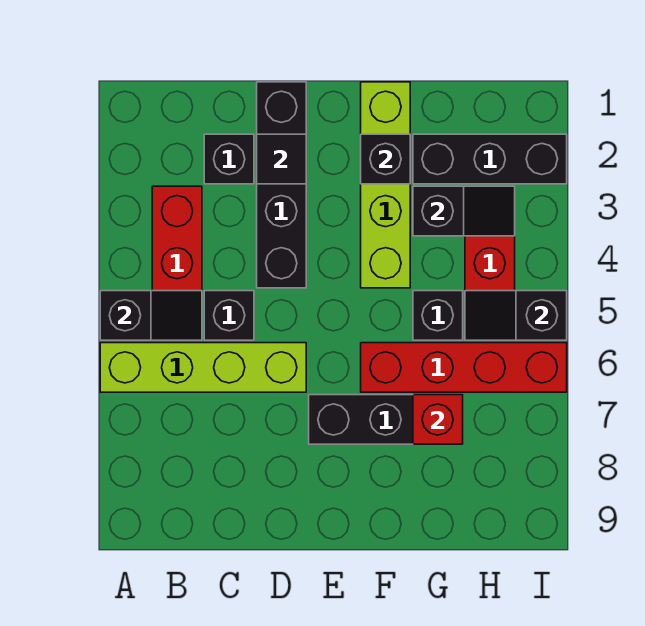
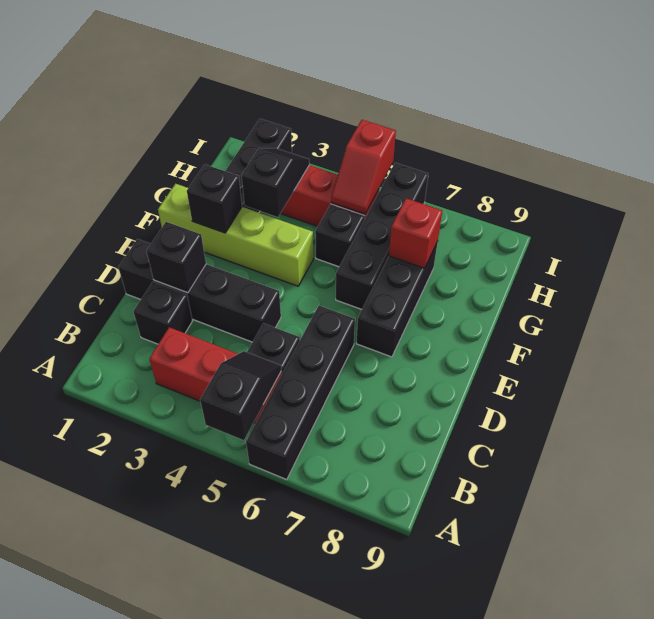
lime brick A6:D6 level 1 -> black brick A6:D6 level 1
black tile D2 level 2 -> black brick D2 level 2
red brick F6:I6 level 1 -> black brick F6:I6 level 1
black slope H5:I5 level 2 top I -> red slope H5:I5 level 2 top I

